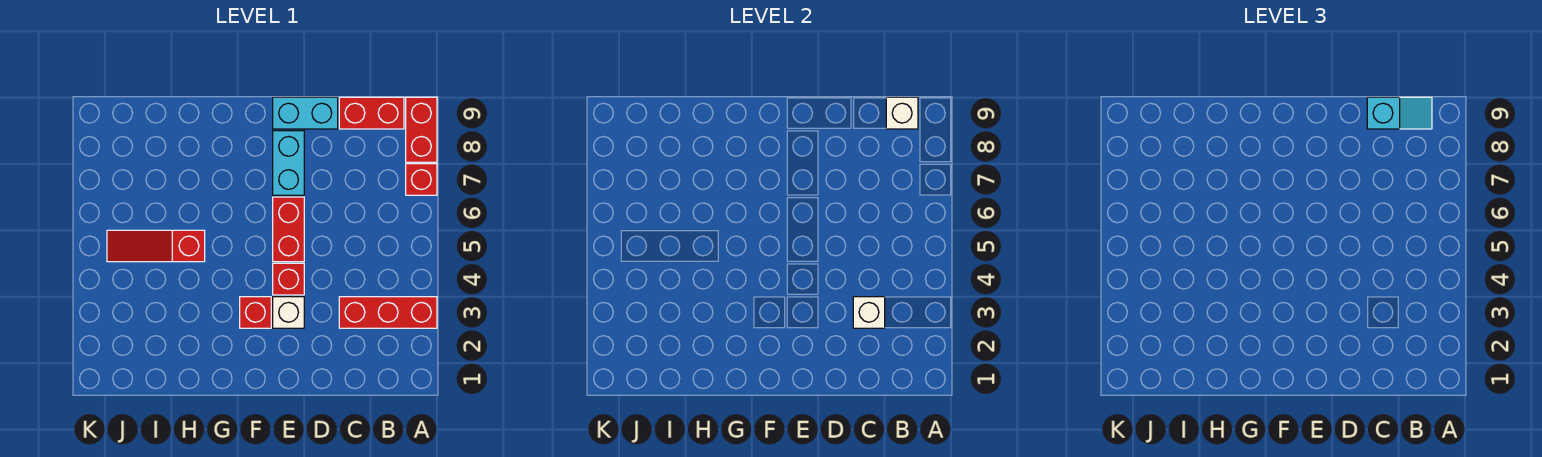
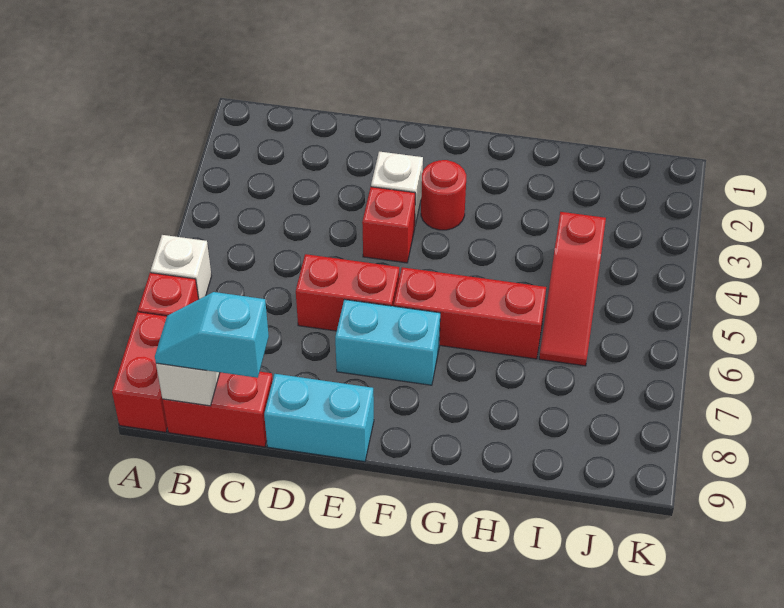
red brick A3:C3 level 1 -> red brick F6:H6 level 1
white brick C3 level 2 -> white brick A6 level 1
red brick E5:E6 level 1 -> red brick D6:E6 level 1
cyan brick E7:E8 level 1 -> cyan brick E7:F7 level 1
red brick F3 level 1 -> red round brick F3 level 1
red slope H5:J5 level 1 top H -> red slope I4:I6 level 1 top 4

